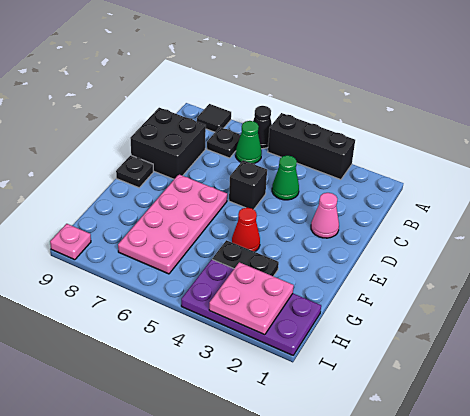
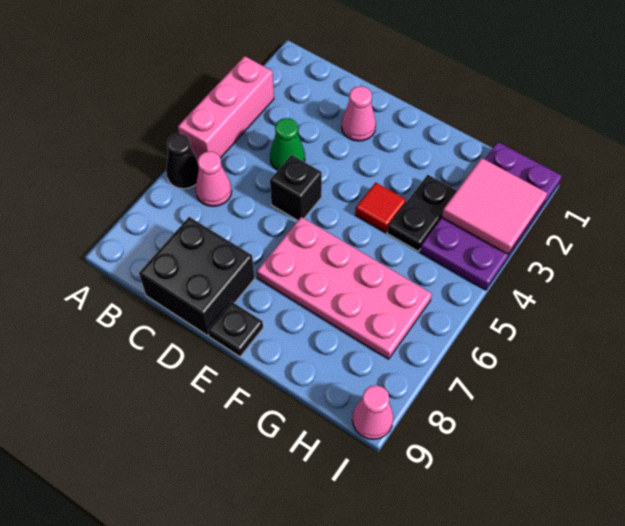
black brick A3:A5 level 1 -> pink brick A3:A5 level 1
black tile A8 level 1 -> none
green cone B6 level 1 -> pink cone B6 level 1
black plate B7 level 1 -> none
red cone F4 level 1 -> red tile F4 level 1
pink plate H2:I3 level 2 -> pink tile H2:I3 level 2
pink plate I9 level 1 -> pink cone I9 level 1

